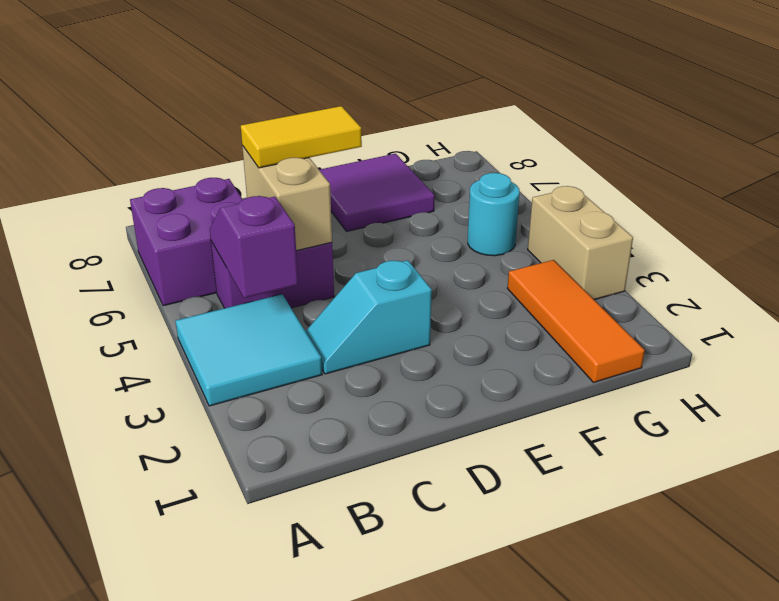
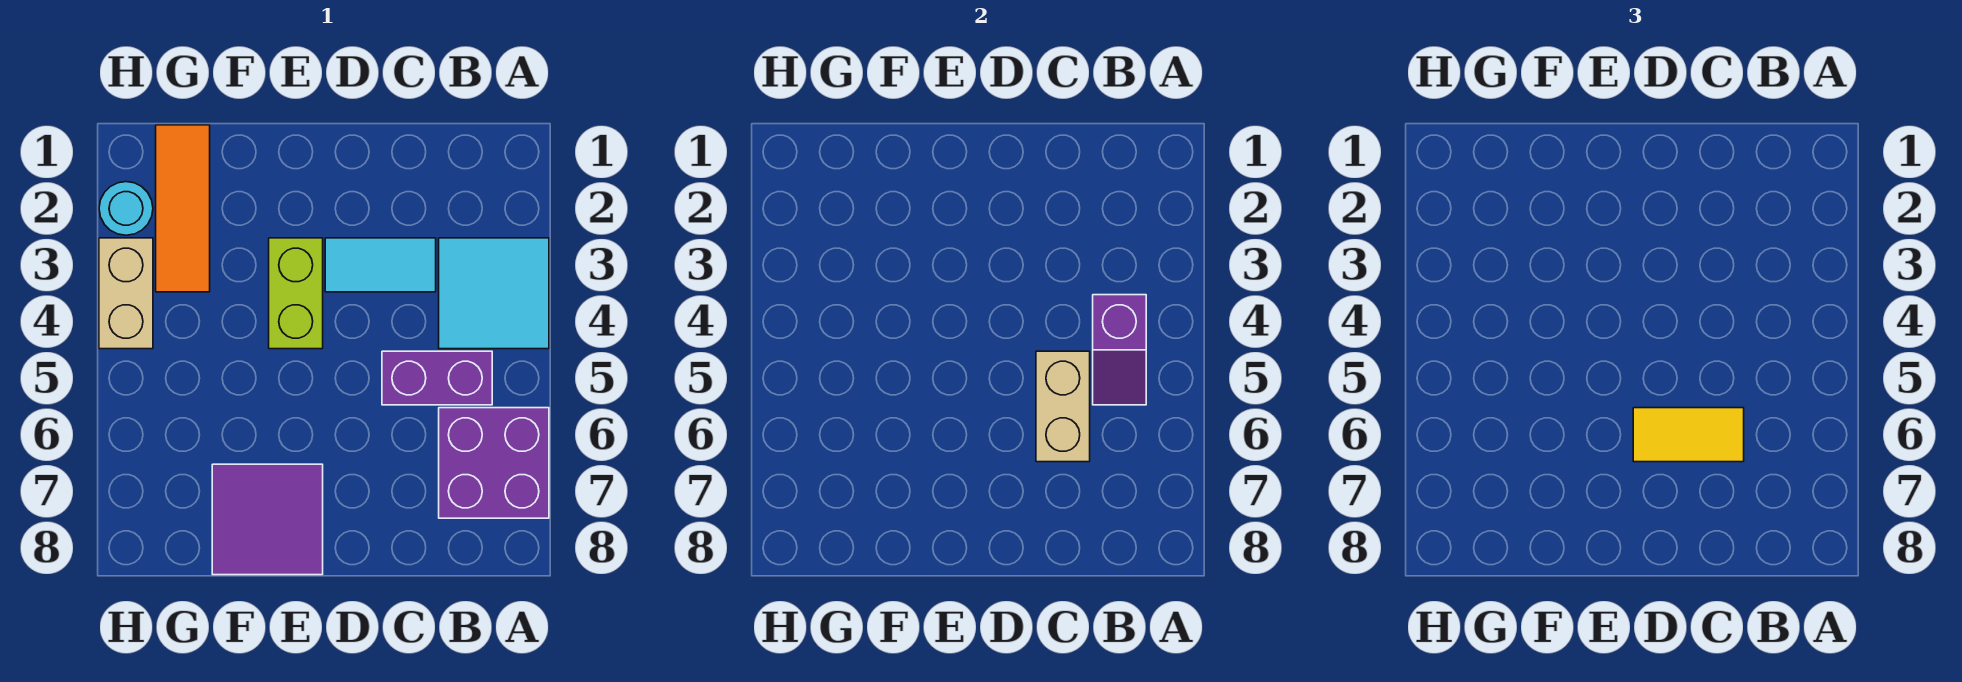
cyan slope C3:D3 level 1 top D -> cyan tile C3:D3 level 1
none -> lime brick E3:E4 level 1
cyan round brick G5 level 1 -> cyan round brick H2 level 1

